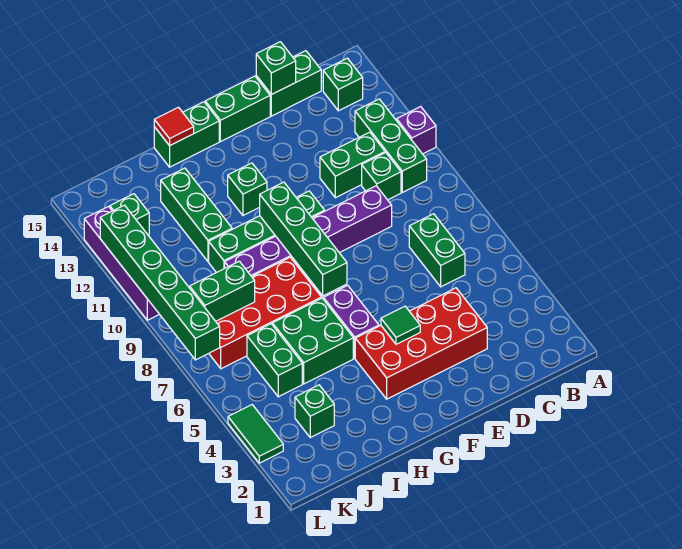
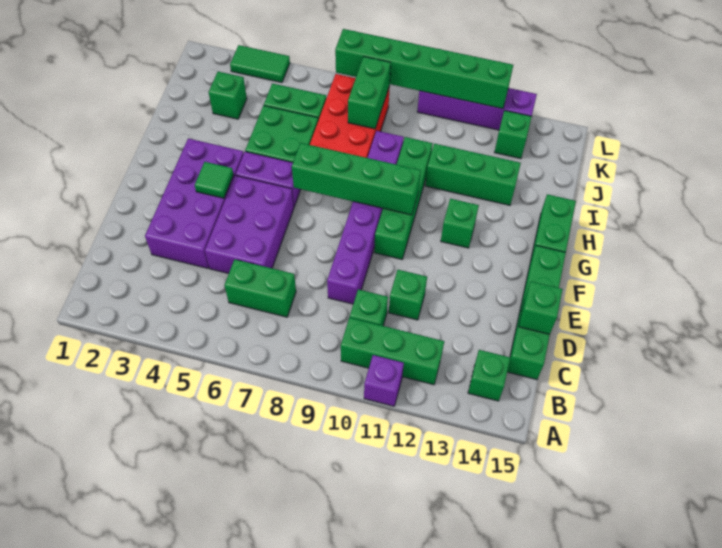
green brick C11:D11 level 1 -> green brick D11 level 1
red brick D3:G4 level 1 -> purple brick D3:G4 level 1
none -> purple brick D5:F6 level 1
red tile H15 level 2 -> none

